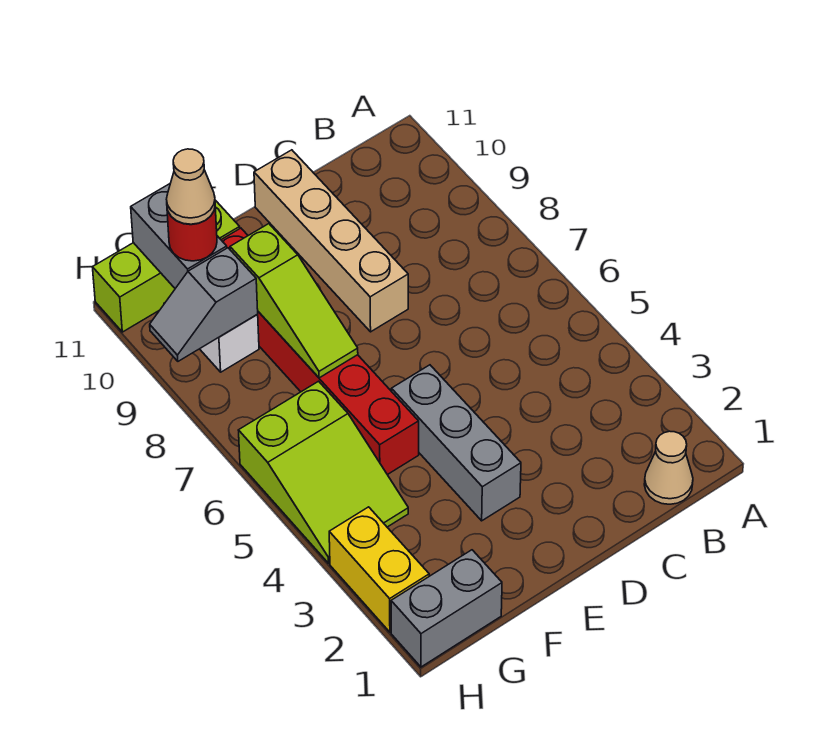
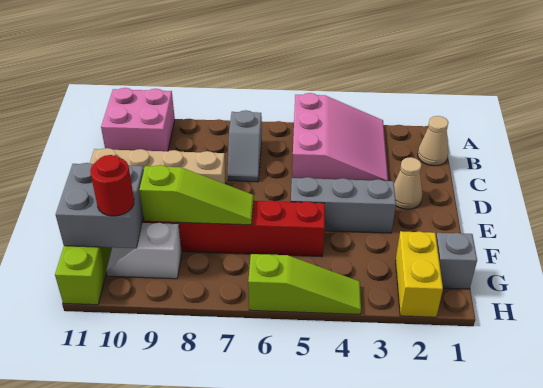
none -> pink slope A3:C5 level 1 top 5
none -> pink brick A10:B11 level 1
grey brick G1:H1 level 1 -> grey brick G1 level 1
lime slope G4:H6 level 1 top 6 -> lime slope H4:H6 level 1 top 6
grey slope G9:H9 level 2 top G -> grey slope B7:C7 level 1 top B
grey brick G10:G11 level 2 -> grey brick F10:G11 level 2
tan cone G10 level 4 -> tan cone D2 level 1
yellow brick H2:H3 level 1 -> yellow brick G2:H2 level 1

